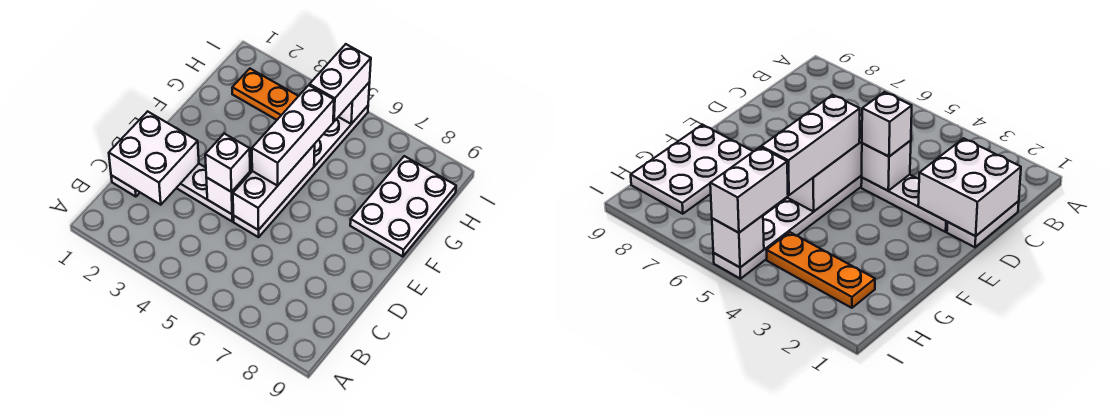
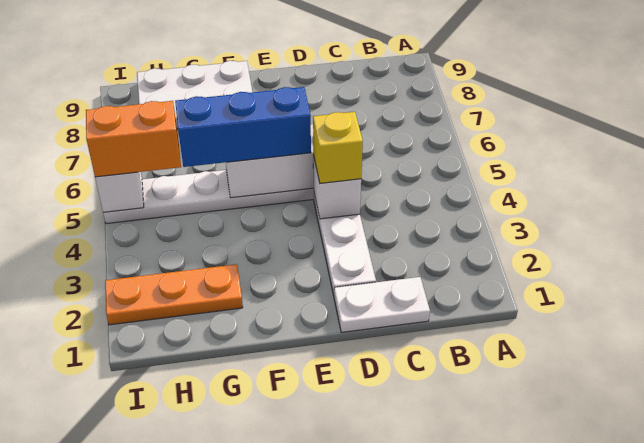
white brick C1:D2 level 2 -> none
white brick D4 level 3 -> yellow brick D4 level 3
white brick E5:G5 level 3 -> blue brick E5:G5 level 3
orange plate H2:H4 level 1 -> orange plate G2:I2 level 1
white brick H5:I5 level 3 -> orange brick H5:I5 level 3

